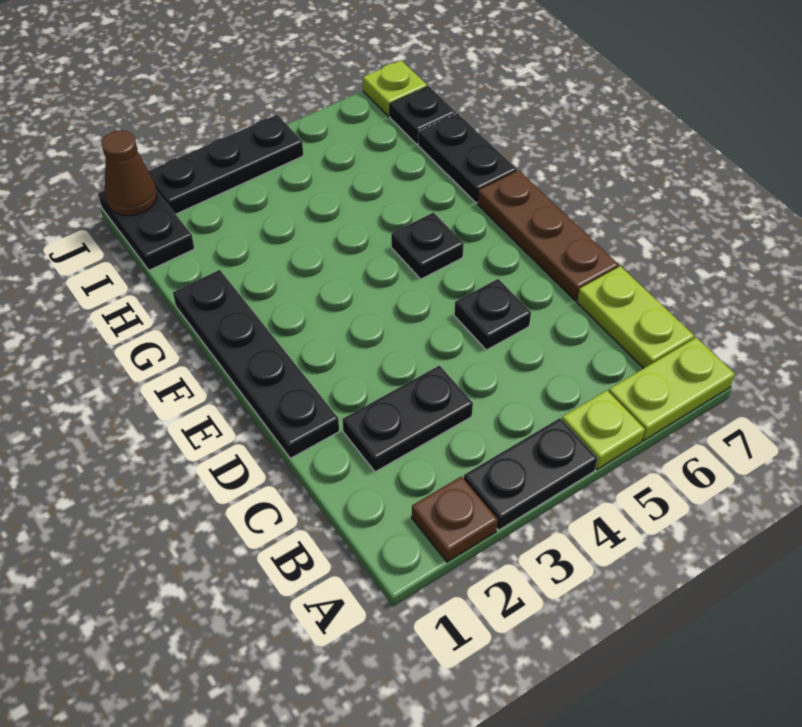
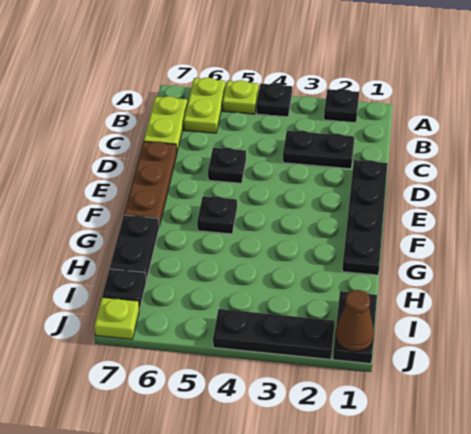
brown plate A2 level 1 -> black plate A2 level 1
black plate A3:A4 level 1 -> black plate A4 level 1
lime plate A6:A7 level 1 -> lime plate A6:B6 level 1

